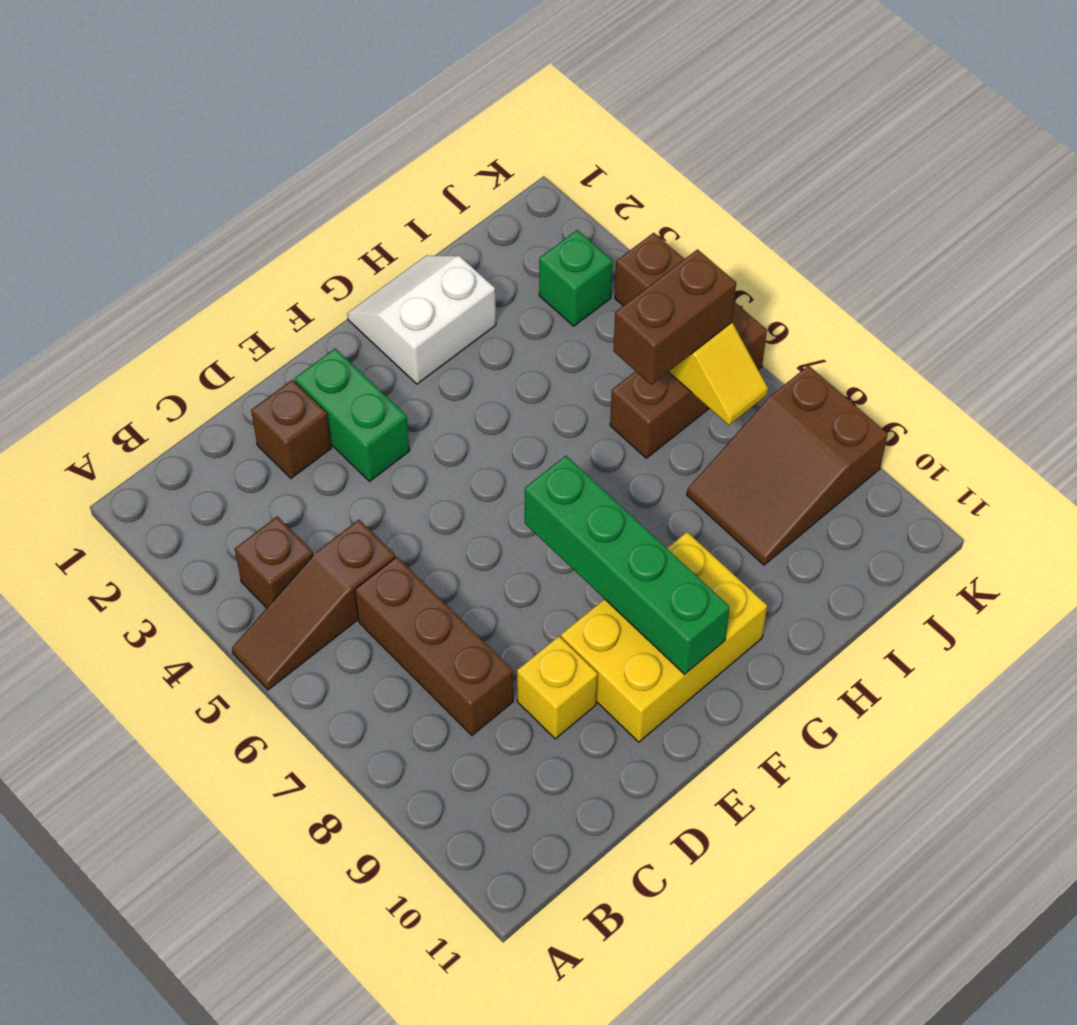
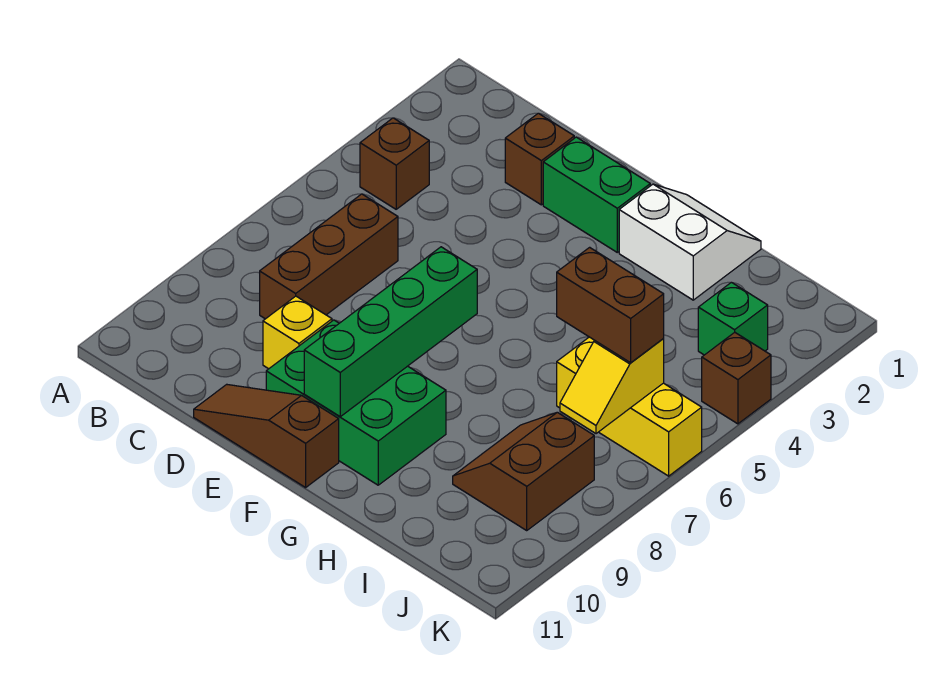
brown slope A5:C5 level 1 top C -> brown slope D11:F11 level 1 top F
green brick E2:E3 level 1 -> green brick E2:F2 level 1
yellow brick E9:G10 level 1 -> green brick E9:G10 level 1
brown brick I6:K6 level 1 -> yellow brick I6:K6 level 1
brown slope I8:K9 level 1 top K -> brown slope I8:J9 level 1 top J

